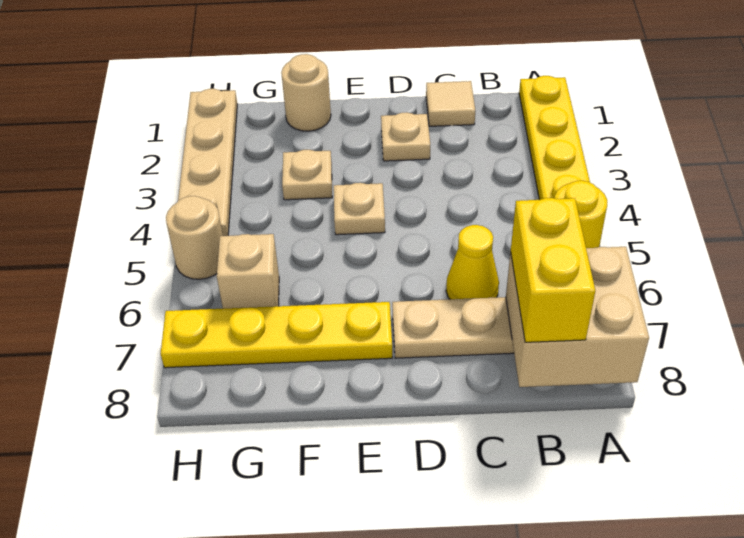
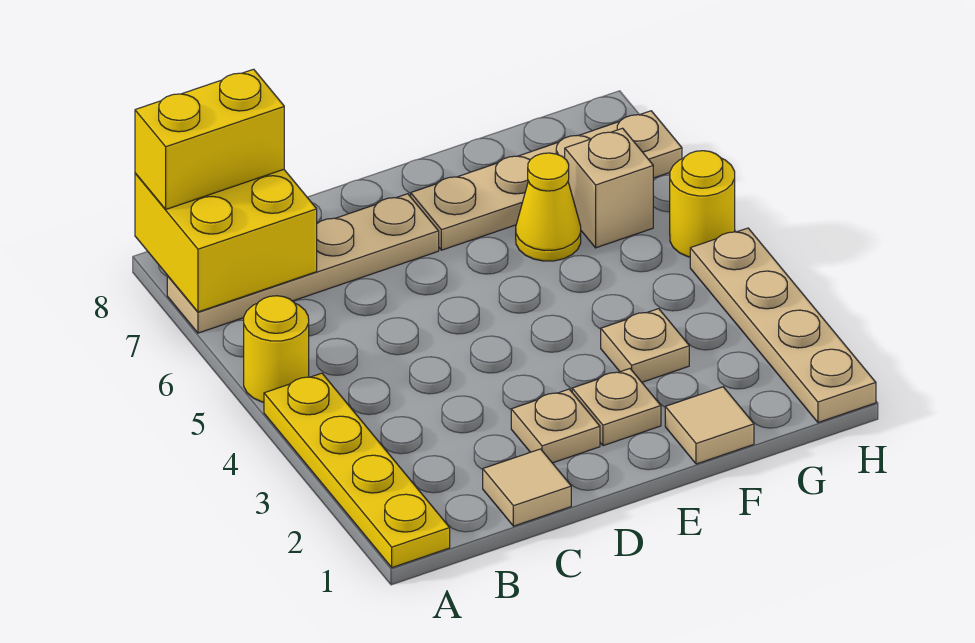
tan brick A7:B8 level 2 -> yellow brick A7:B8 level 2
yellow brick B7:B8 level 3 -> yellow brick A8:B8 level 3
yellow cone C6 level 1 -> yellow cone F6 level 1
tan plate E4 level 1 -> tan plate E2 level 1
yellow plate E7:H7 level 1 -> tan plate E7:H7 level 1
tan round brick F1 level 1 -> tan tile F1 level 1
tan round brick H5 level 1 -> yellow round brick H5 level 1

